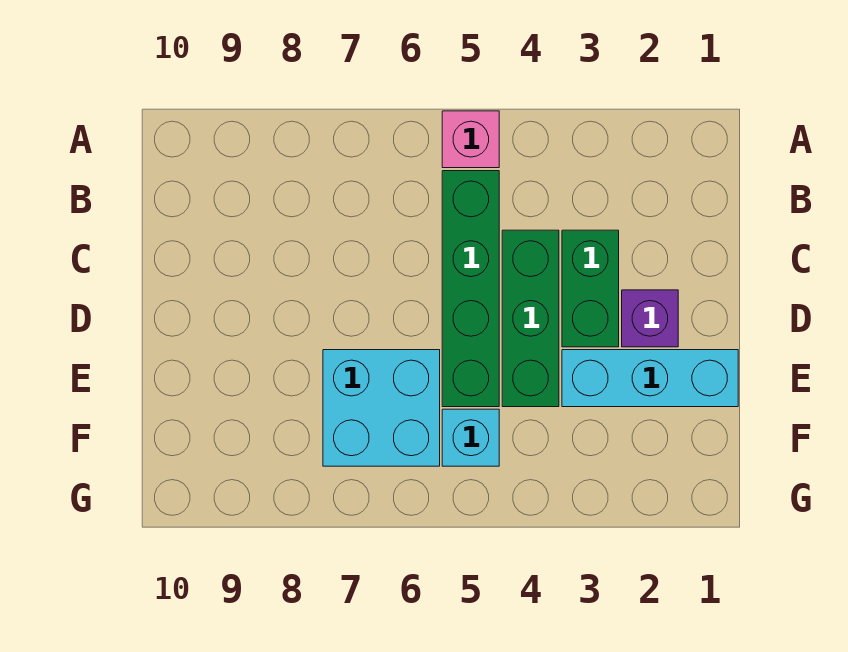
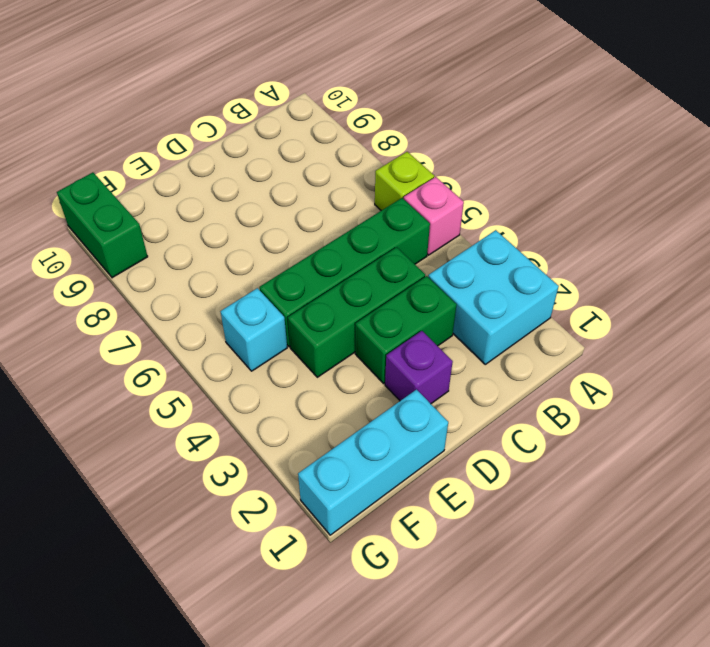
none -> lime brick A6 level 1
cyan brick E1:E3 level 1 -> cyan brick E1:G1 level 1
cyan brick E6:F7 level 1 -> cyan brick A2:B3 level 1
none -> green brick G9:G10 level 1

